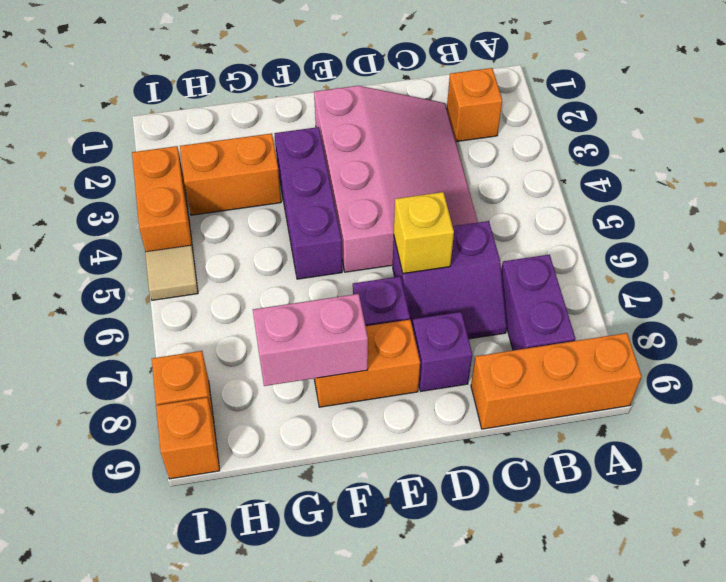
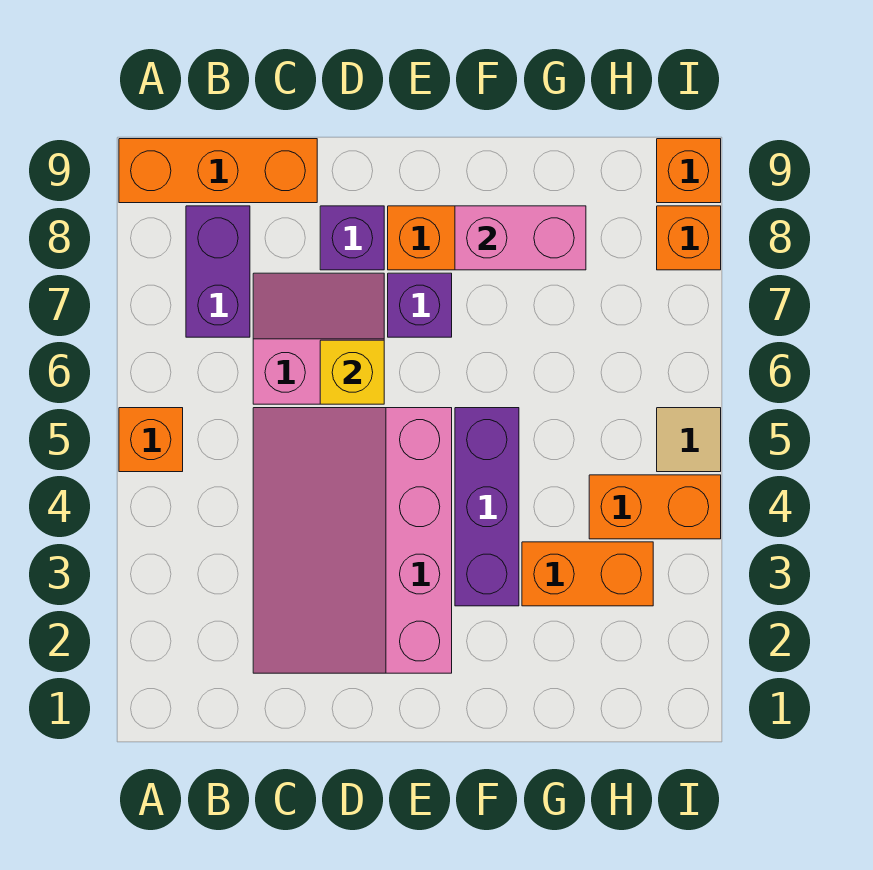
orange brick B2 level 1 -> orange brick A5 level 1
purple slope C6:D7 level 1 top 6 -> pink slope C6:D7 level 1 top 6
orange brick I3:I4 level 1 -> orange brick H4:I4 level 1

